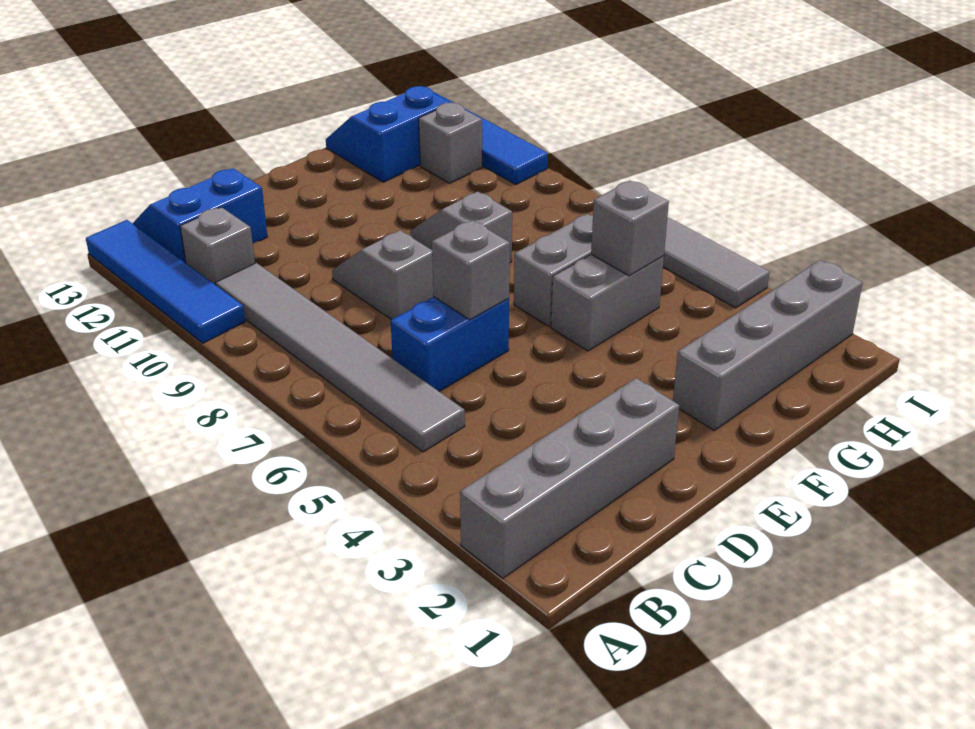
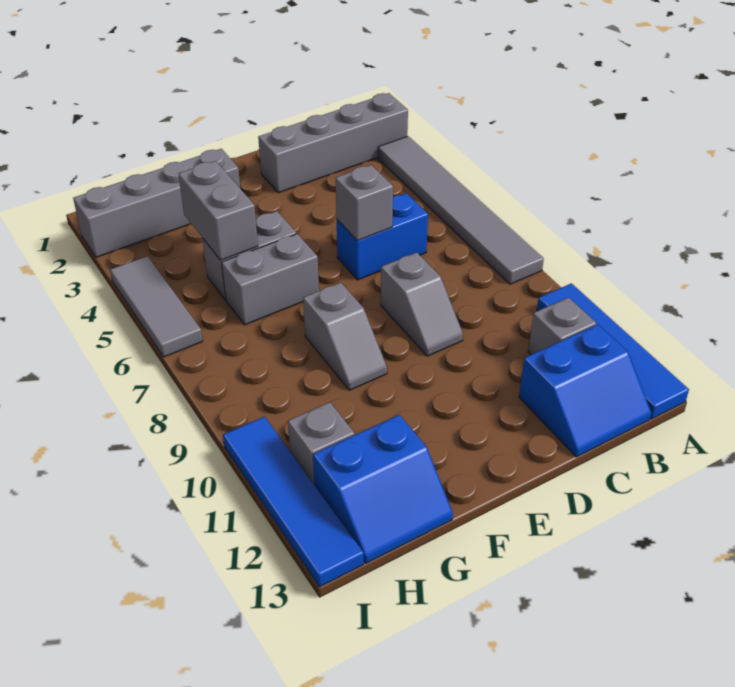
grey tile B5:B10 level 1 -> grey tile A3:A8 level 1
grey brick G5 level 2 -> grey brick G4:G5 level 2

